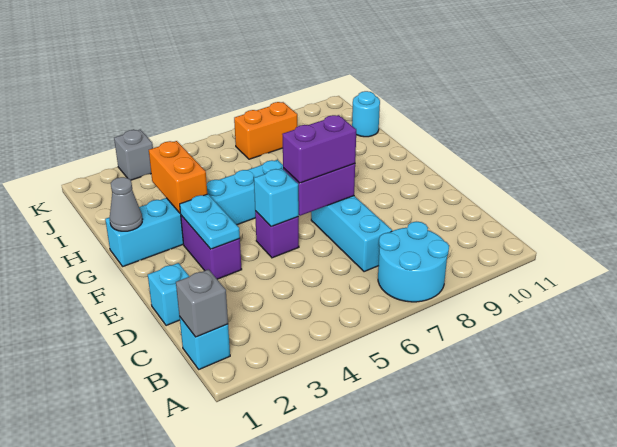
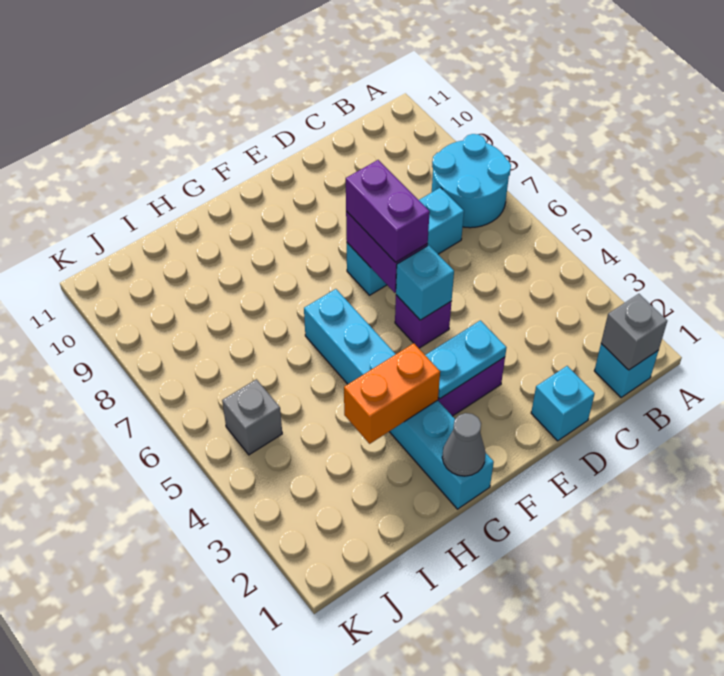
cyan round brick I11 level 1 -> none
orange brick J7:J8 level 1 -> none
grey brick K3 level 1 -> grey brick J5 level 1

